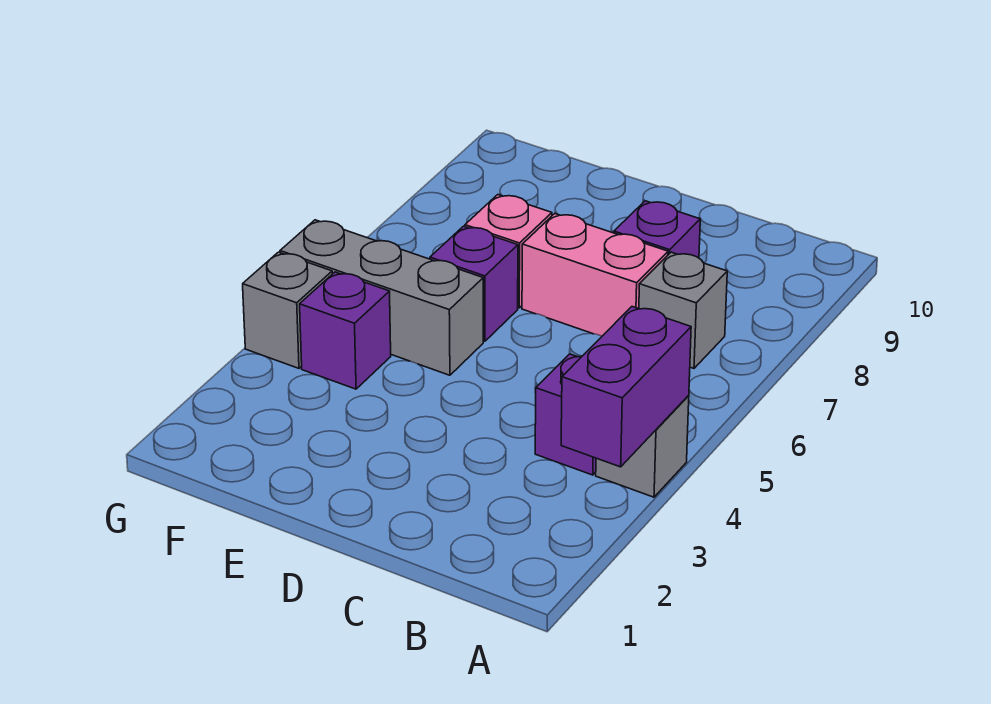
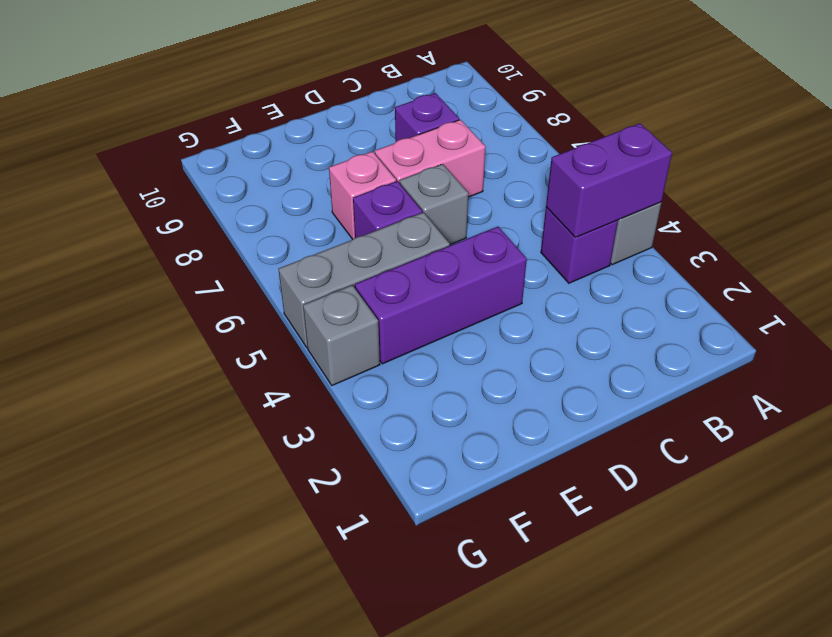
purple brick A3:A4 level 2 -> purple brick A4:B4 level 2
grey brick B7 level 1 -> grey brick D6 level 1
purple brick F4 level 1 -> purple brick D4:F4 level 1

